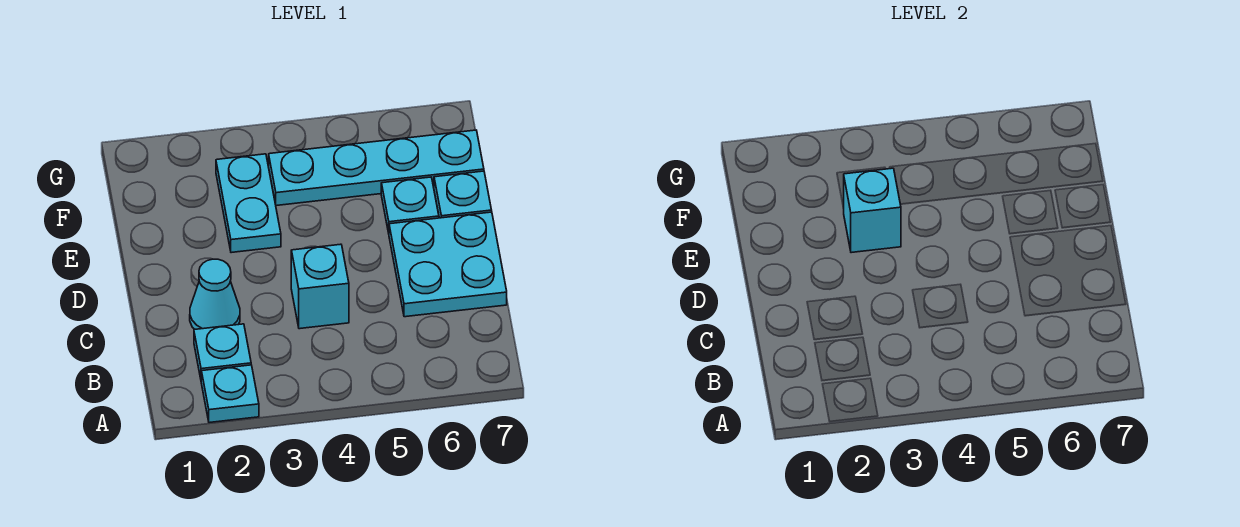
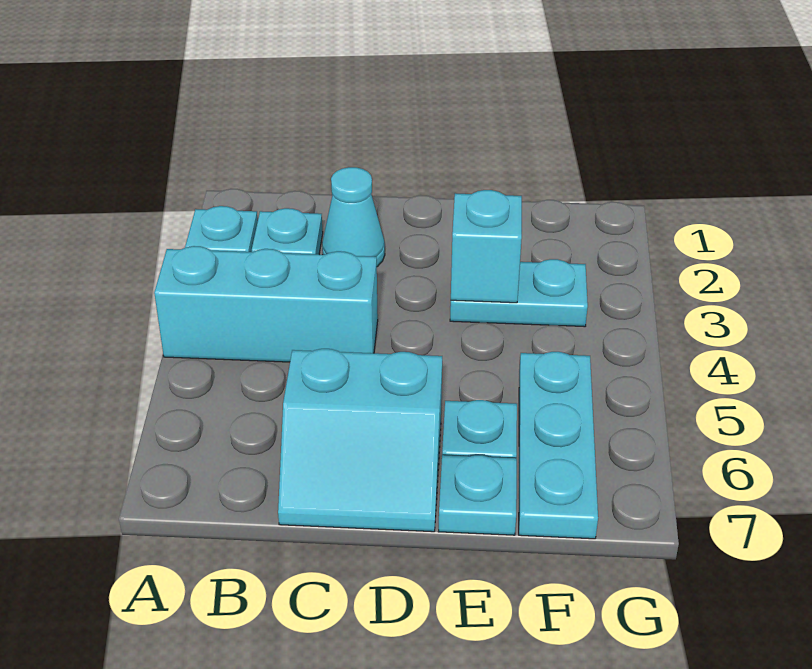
cyan brick C4 level 1 -> cyan brick A4:C4 level 1
cyan plate C6:D7 level 1 -> cyan slope C6:D7 level 1 top 6
cyan plate F4:F7 level 1 -> cyan plate F5:F7 level 1

